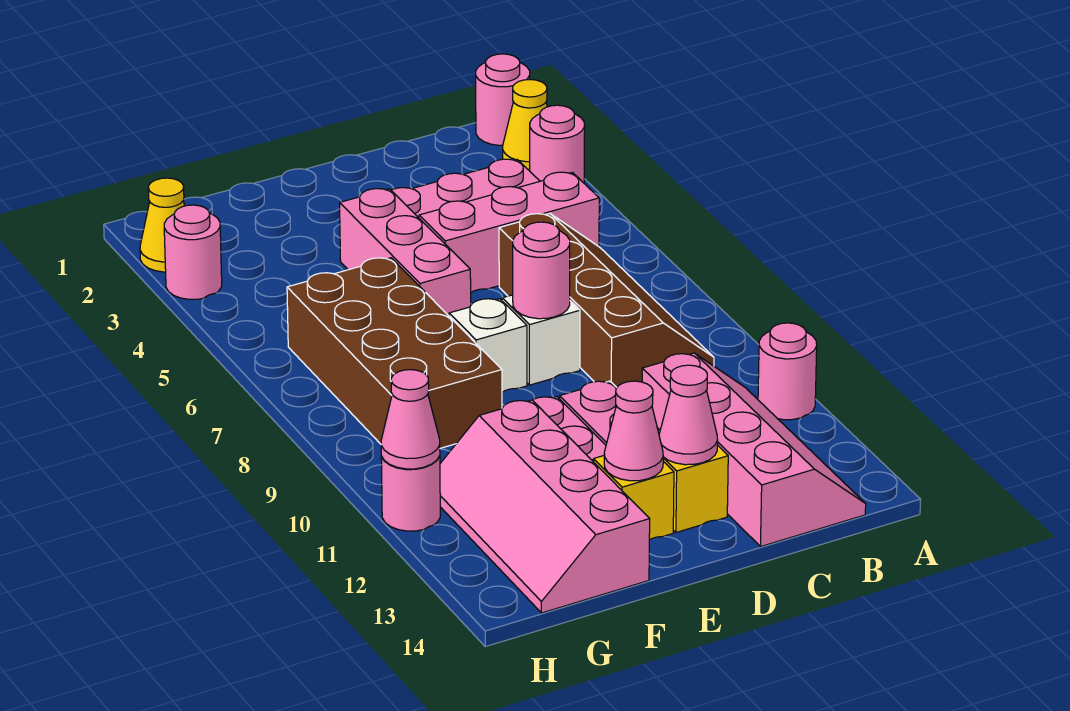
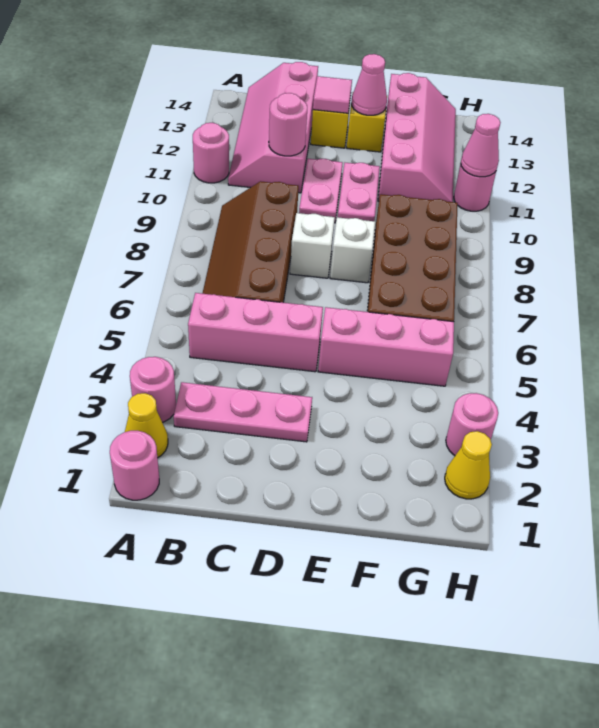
pink round brick D8 level 2 -> pink round brick C11 level 2
pink cone D13 level 2 -> pink tile D13 level 2
pink brick E4:E6 level 1 -> pink brick E5:G5 level 1

